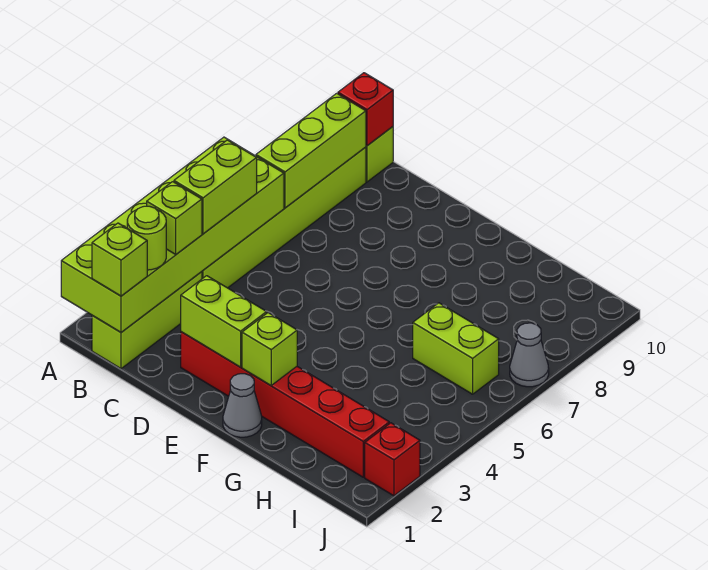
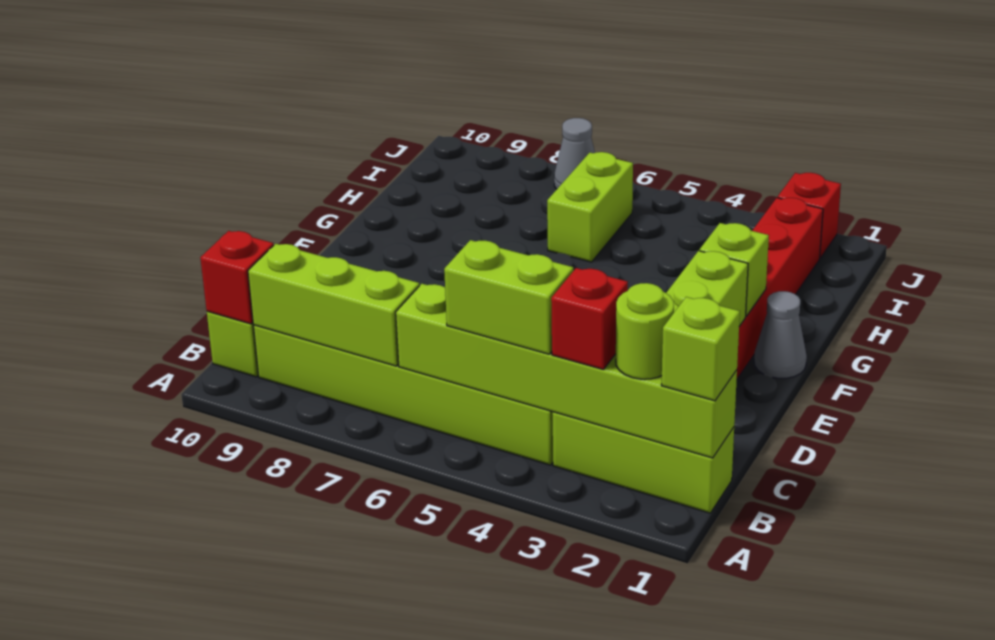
lime brick A1:B6 level 2 -> lime brick B1:B6 level 2
lime brick B3 level 3 -> red brick B3 level 3

